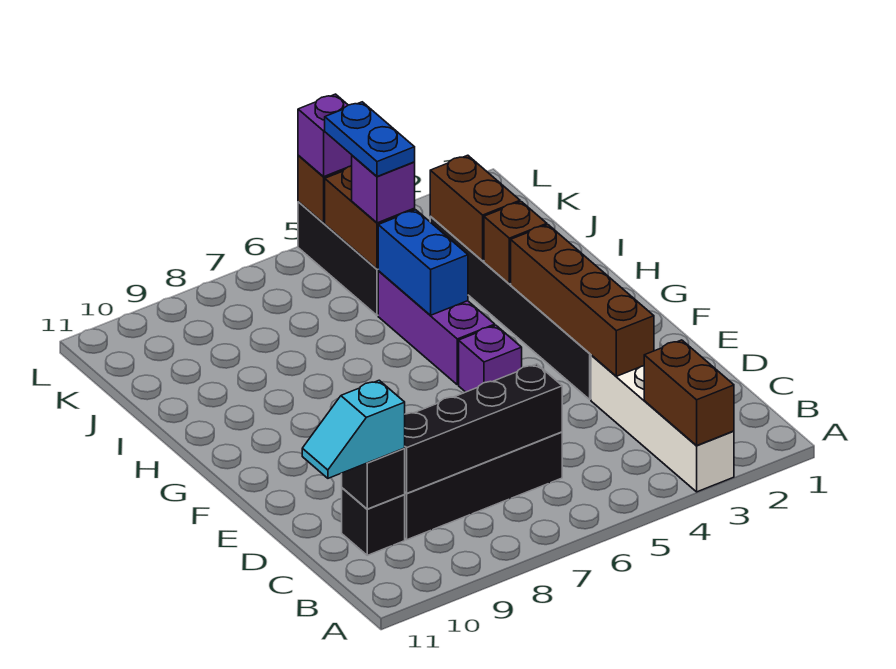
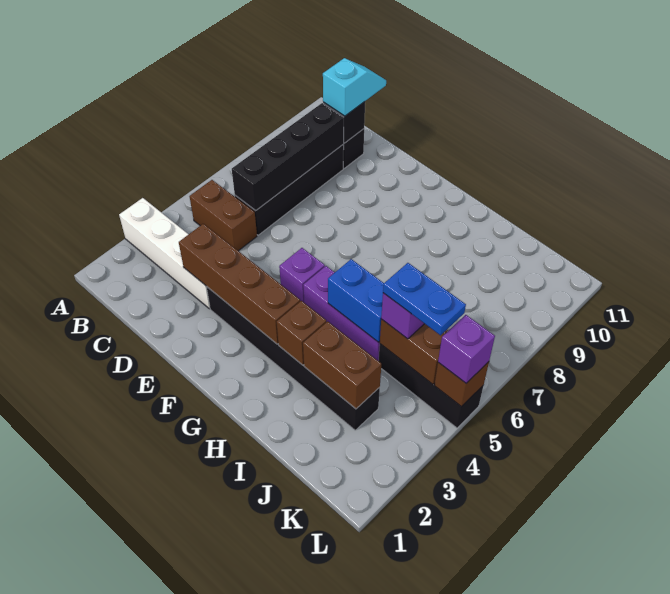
brown brick A3:B3 level 2 -> brown brick B5:C5 level 1

